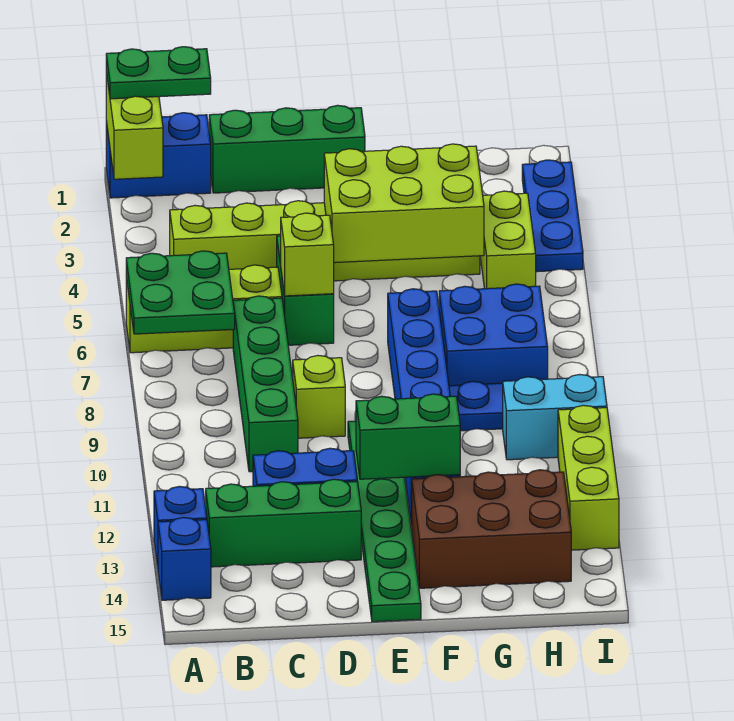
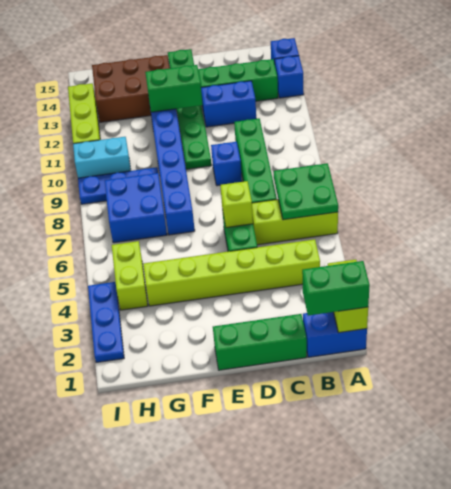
green plate A1:B1 level 3 -> green brick A1:B1 level 3
lime brick D9 level 1 -> blue brick D9 level 1
lime brick E4:G5 level 2 -> none

